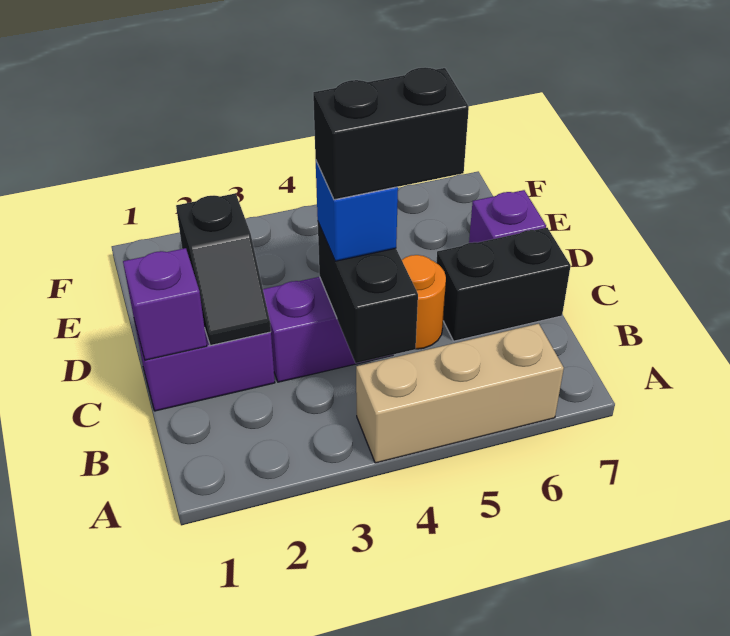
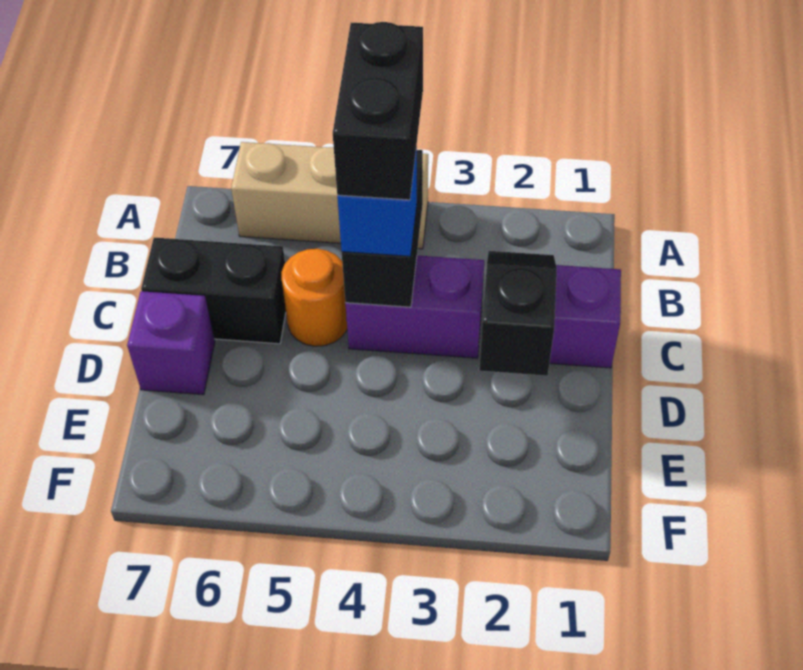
purple brick C1 level 2 -> none
black brick C4:C5 level 4 -> black brick B4:C4 level 4

